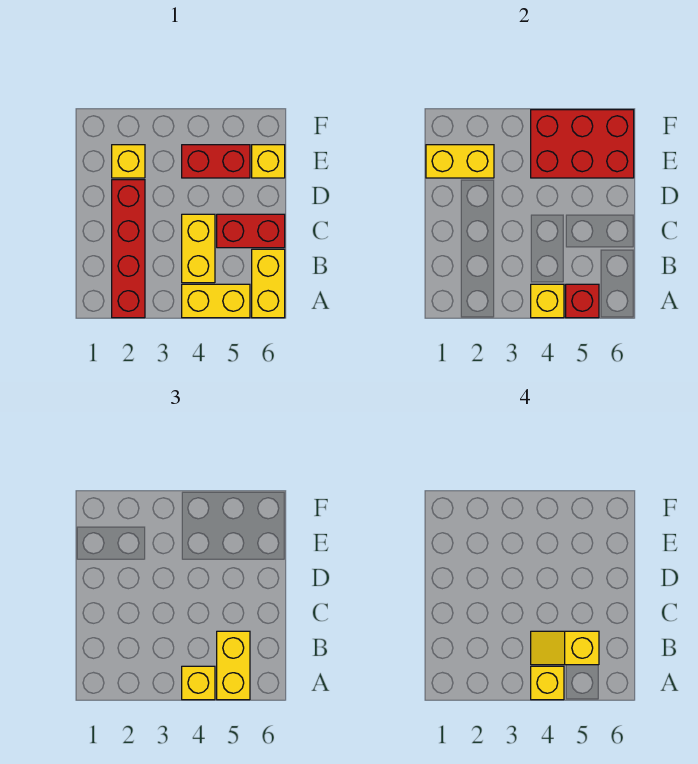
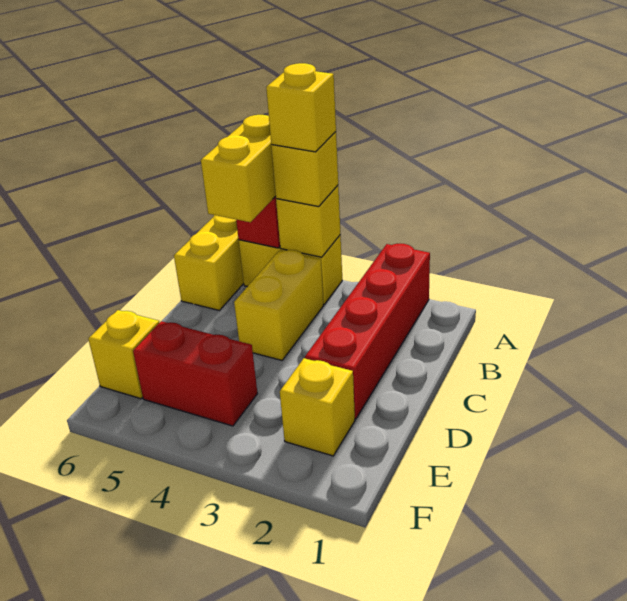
yellow slope B4:B5 level 4 top 5 -> none
red brick C5:C6 level 1 -> none
yellow brick E1:E2 level 2 -> none
red brick E4:F6 level 2 -> none

